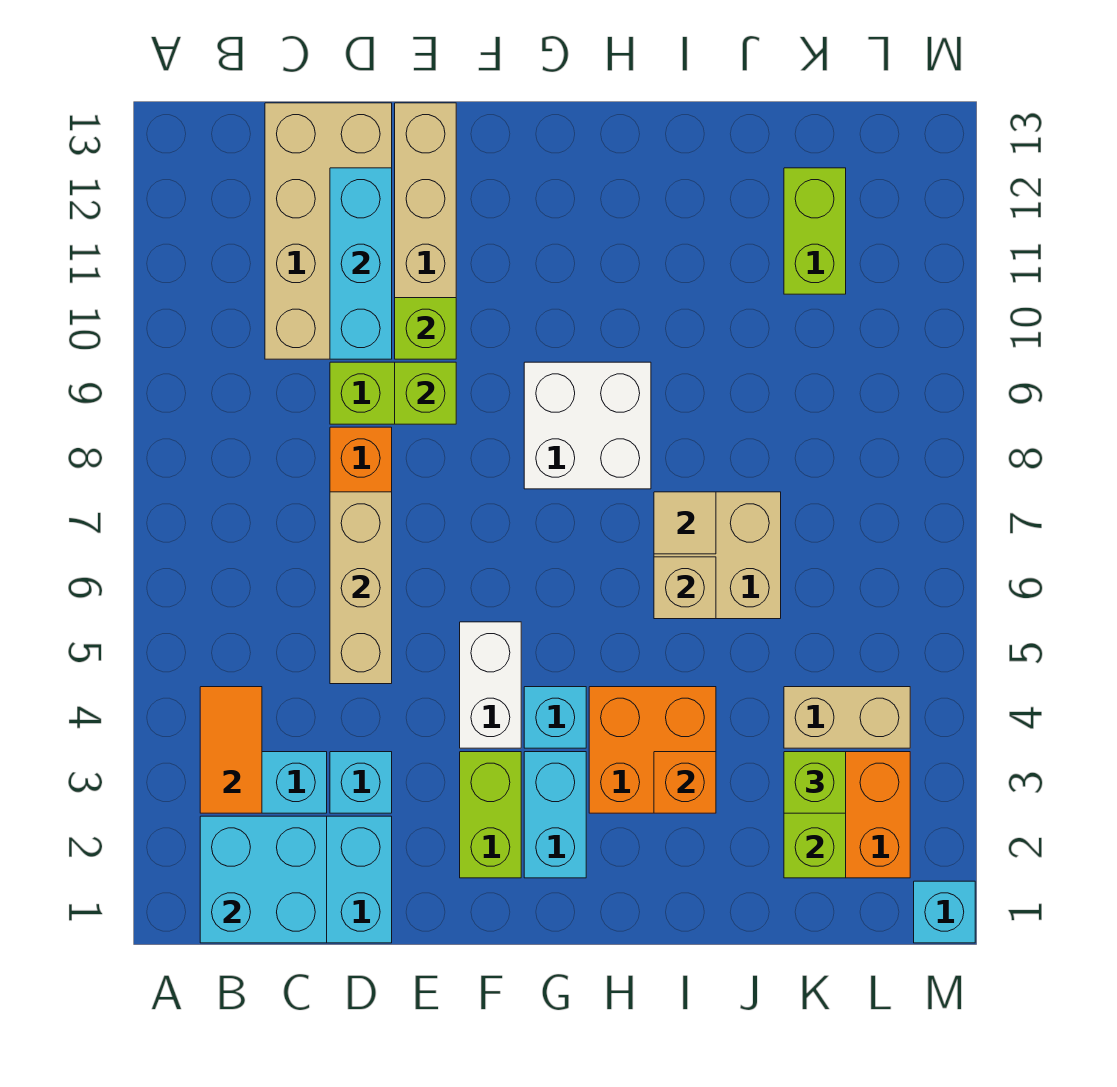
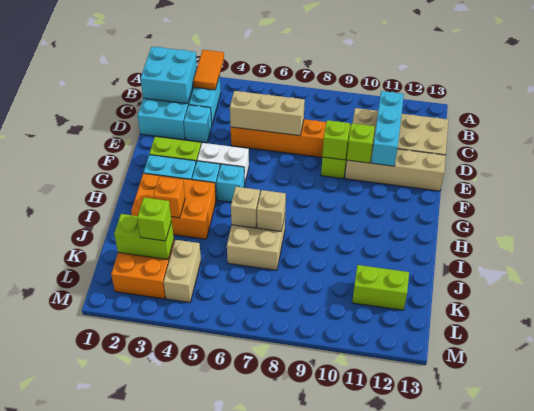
orange tile B3:B4 level 2 -> orange tile A3:B3 level 2
cyan brick D10:D12 level 2 -> cyan brick C11:E11 level 2
white brick G8:H9 level 1 -> none
orange brick H3:I4 level 1 -> orange brick H2:I4 level 1
tan tile I7 level 2 -> tan brick I7 level 2
cyan brick M1 level 1 -> cyan brick G5 level 1

